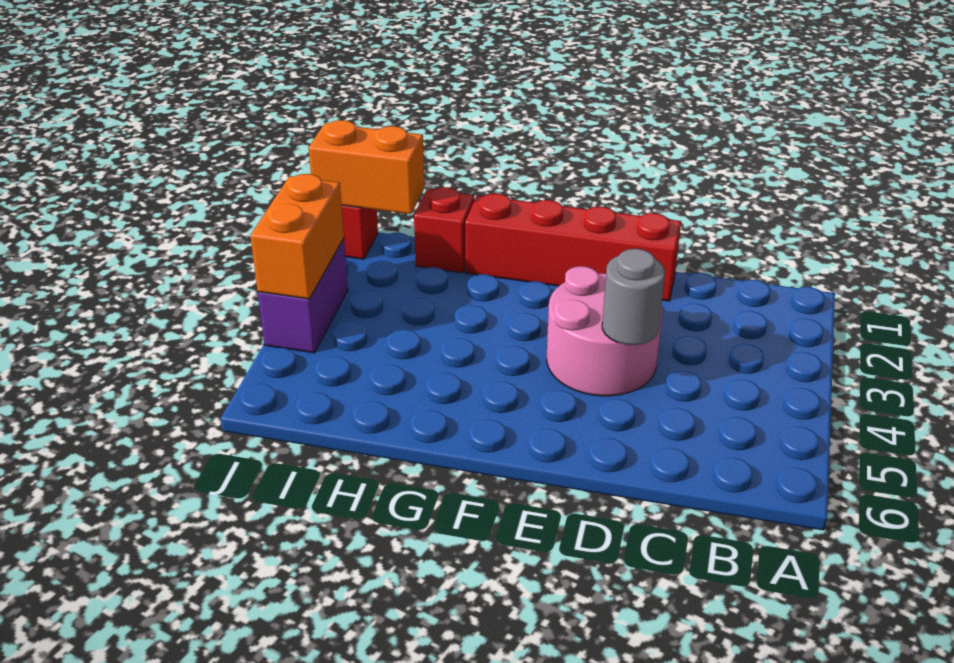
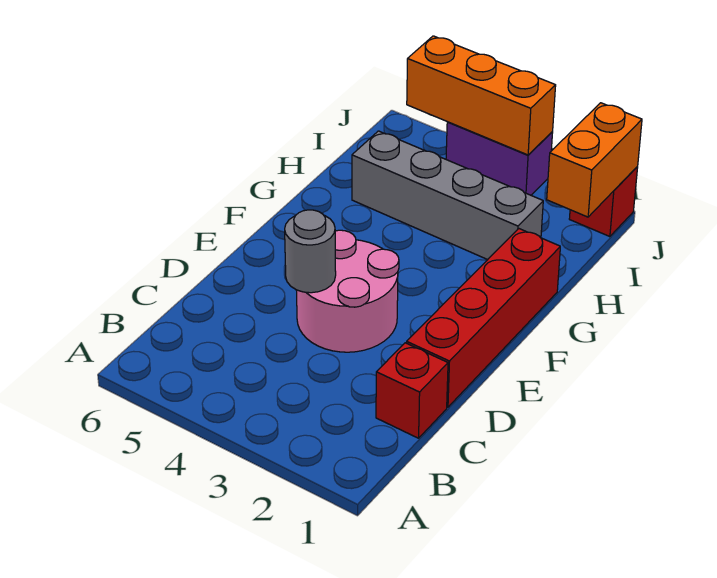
red brick H1 level 1 -> red brick C1 level 1
none -> grey brick H2:H5 level 1
orange brick J3:J4 level 2 -> orange brick J3:J5 level 2

